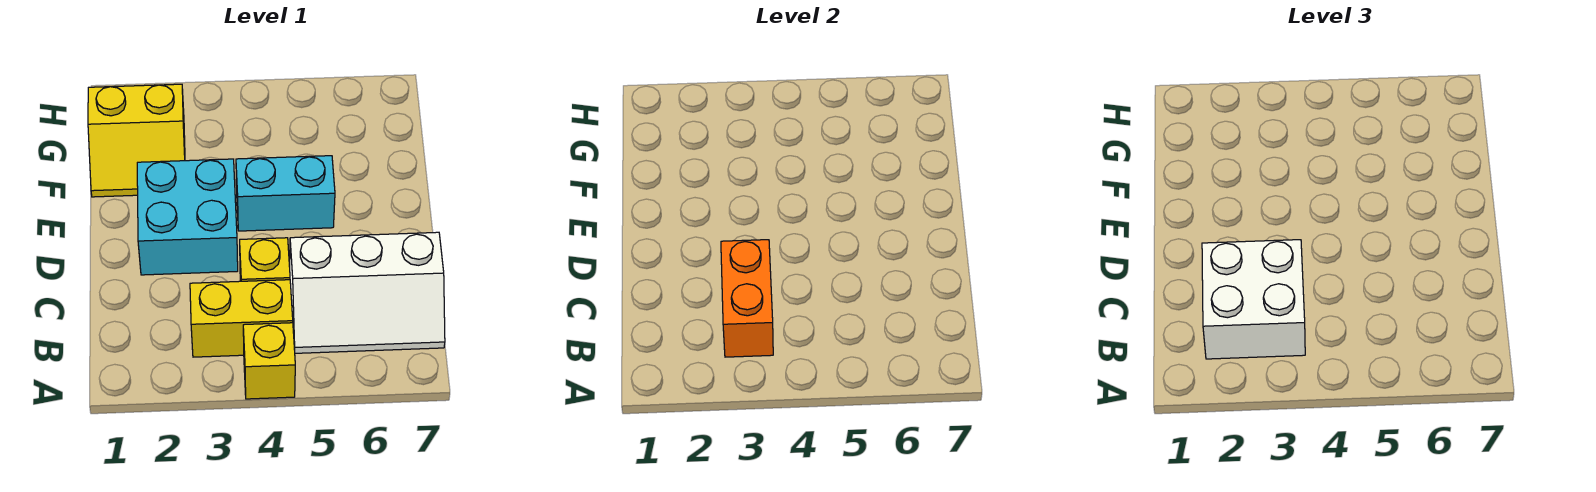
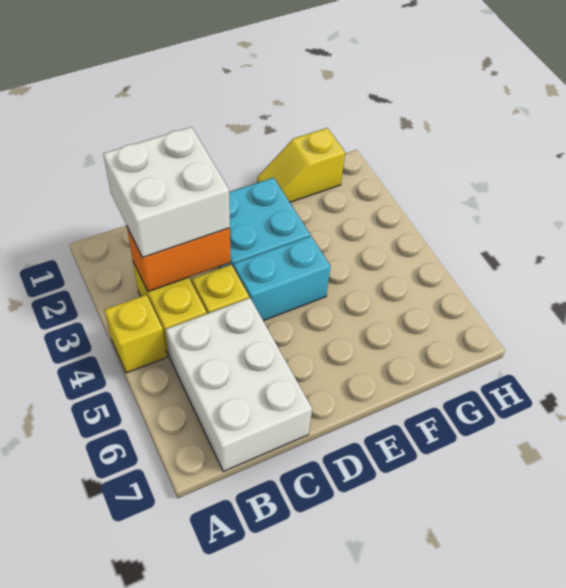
white slope B5:C7 level 1 top C -> white brick B5:C7 level 1
cyan brick E4:E5 level 1 -> cyan brick D4:E4 level 1
yellow slope F1:G2 level 1 top G -> yellow slope F1:G1 level 1 top G

